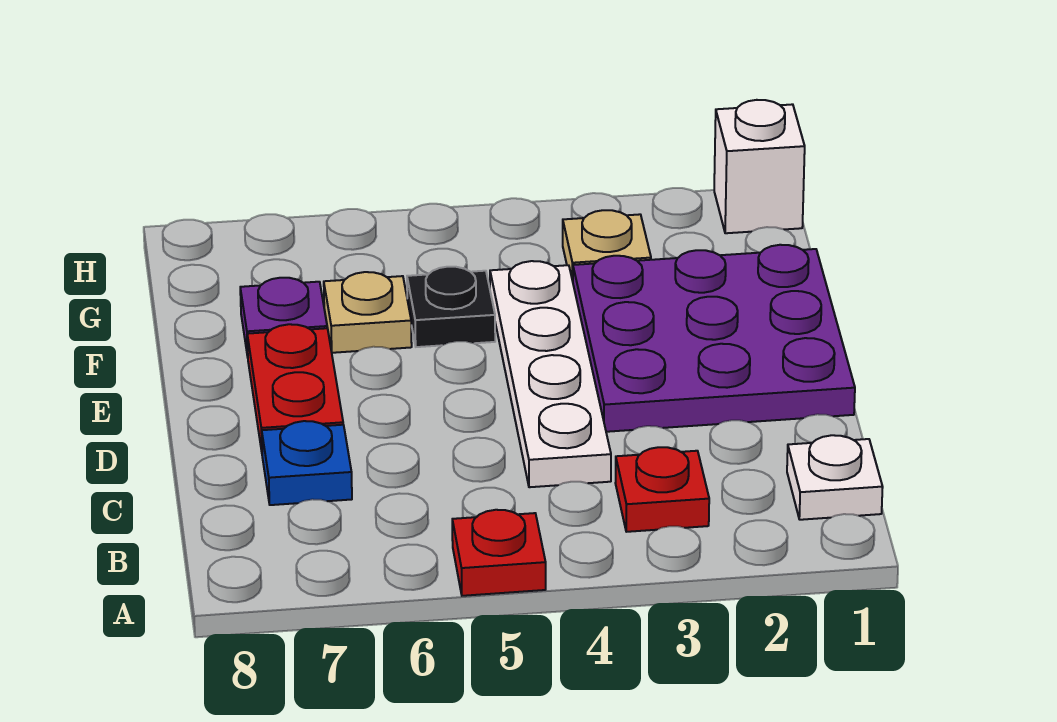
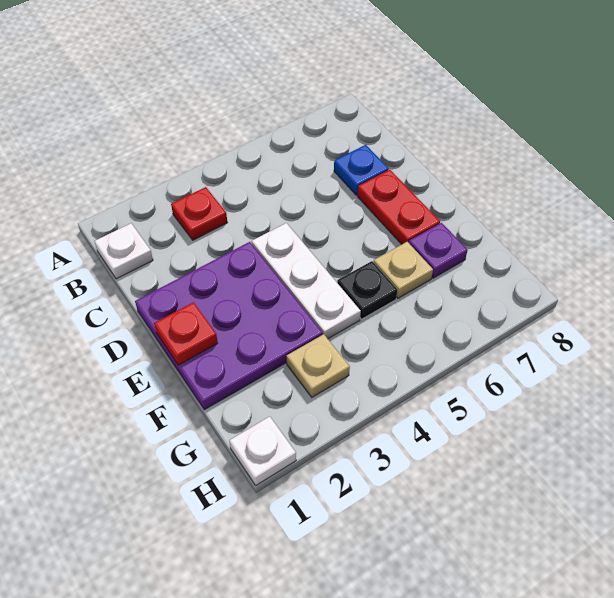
red plate A5 level 1 -> red plate E1 level 2
white plate C4:F4 level 1 -> white plate D4:F4 level 1
white brick H1 level 1 -> white plate H1 level 1

